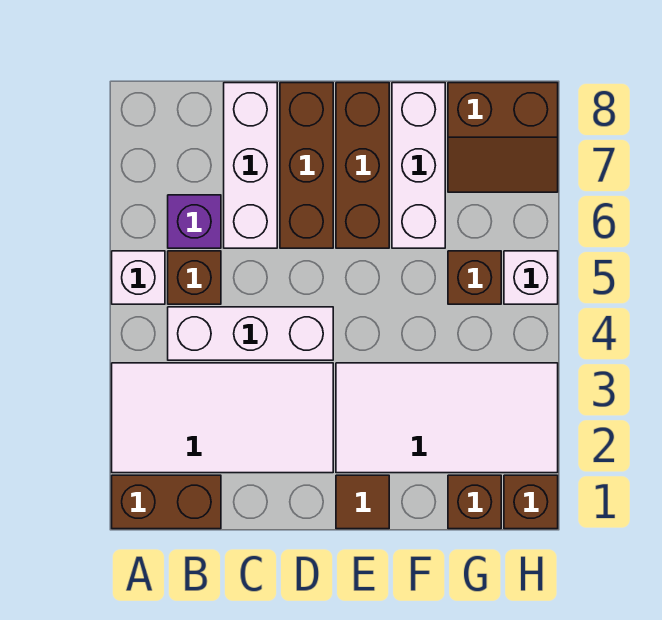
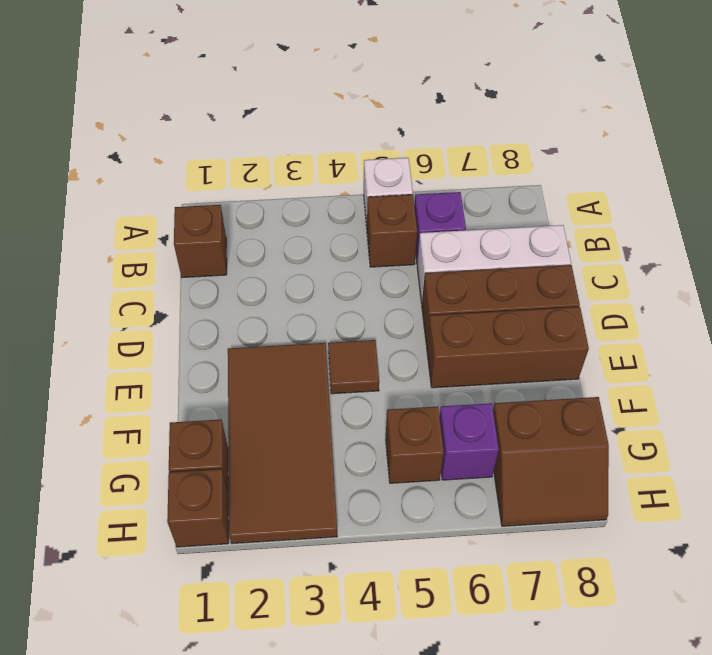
brown brick A1:B1 level 1 -> brown brick B1 level 1
white tile A2:D3 level 1 -> none
white brick B4:D4 level 1 -> none
brown tile E1 level 1 -> brown tile E4 level 1
white tile E2:H3 level 1 -> brown tile E2:H3 level 1
white brick F6:F8 level 1 -> none
none -> purple brick G6 level 1
brown slope G7:H8 level 1 top 8 -> brown slope G7:H8 level 1 top G
white brick H5 level 1 -> none

